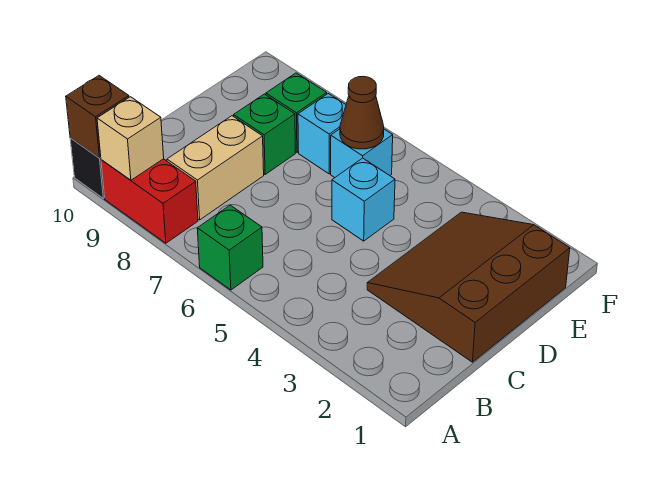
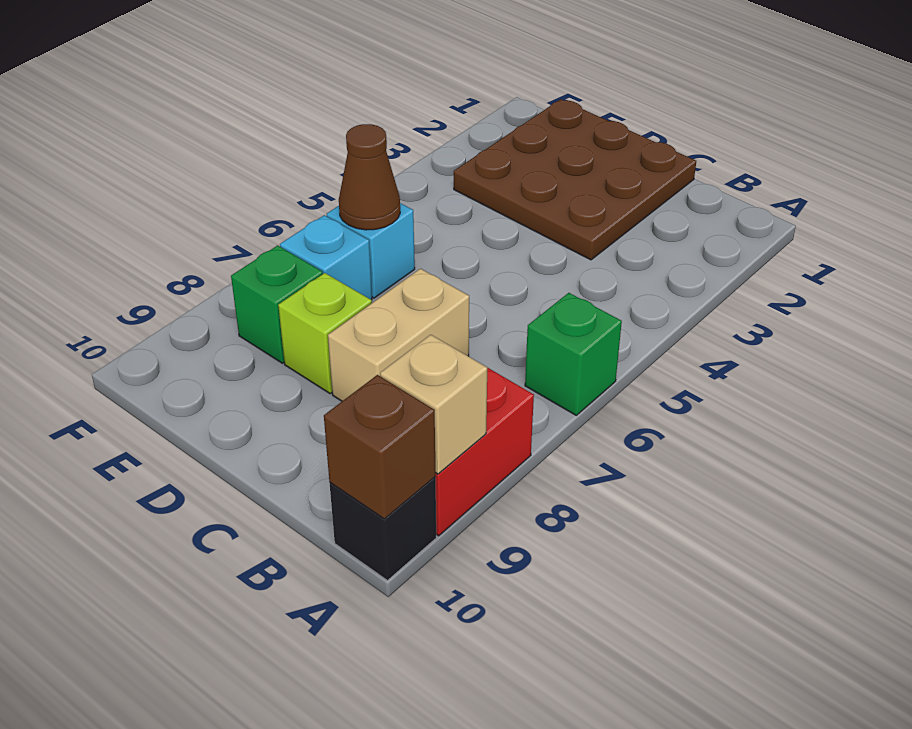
tan brick B8:C8 level 1 -> tan brick C7:C8 level 1
brown slope C1:E3 level 1 top 1 -> brown plate C1:E3 level 1
cyan brick D5 level 1 -> none
green brick D8 level 1 -> lime brick D8 level 1

